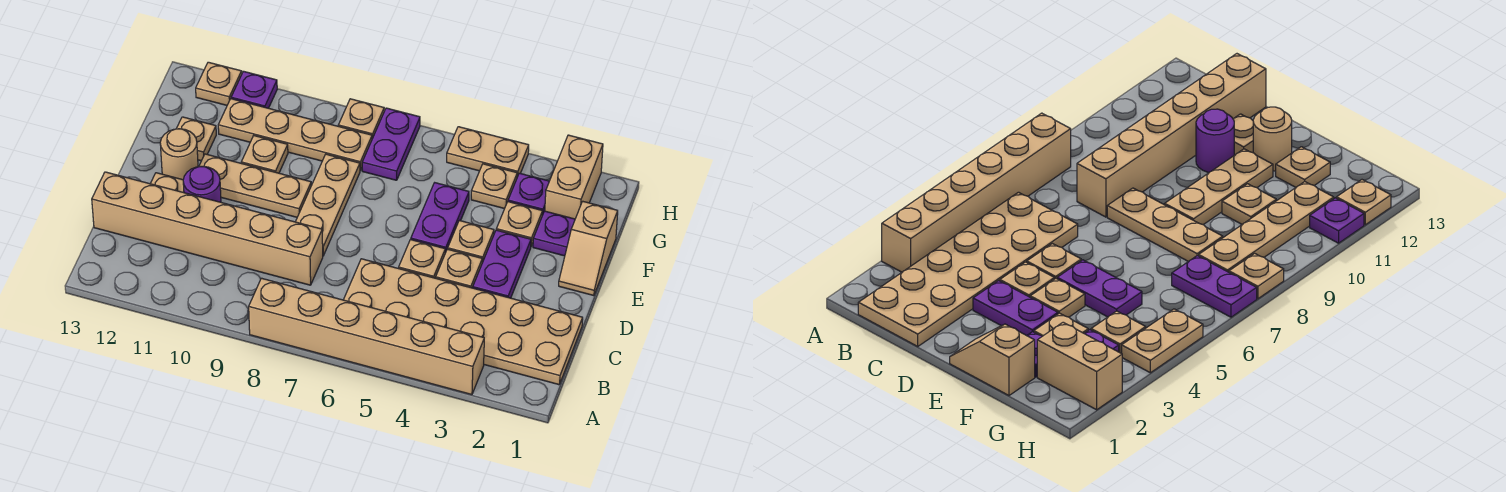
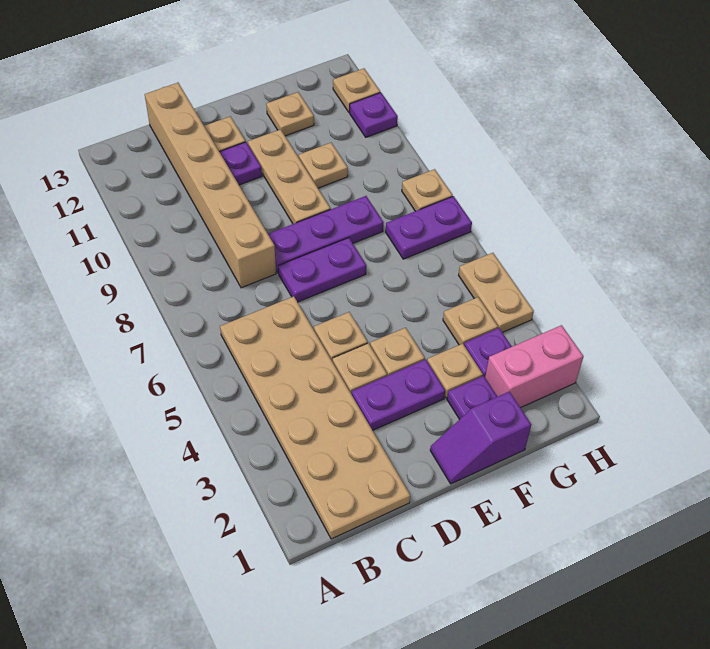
tan brick A3:A8 level 1 -> none
tan plate D8:F8 level 1 -> purple plate D8:F8 level 1
purple round brick D11 level 1 -> purple plate D11 level 1
tan slope E1:F1 level 1 top F -> purple slope E1:F1 level 1 top F
purple plate E5:F5 level 1 -> purple plate D7:E7 level 1
tan round brick E12 level 1 -> none
tan brick G2:H2 level 1 -> pink brick G2:H2 level 1
tan plate G8:G11 level 1 -> none

